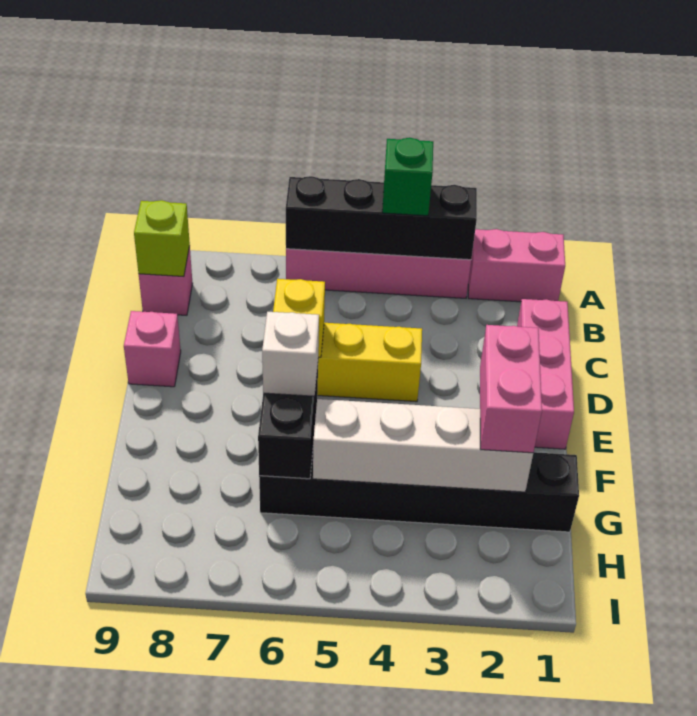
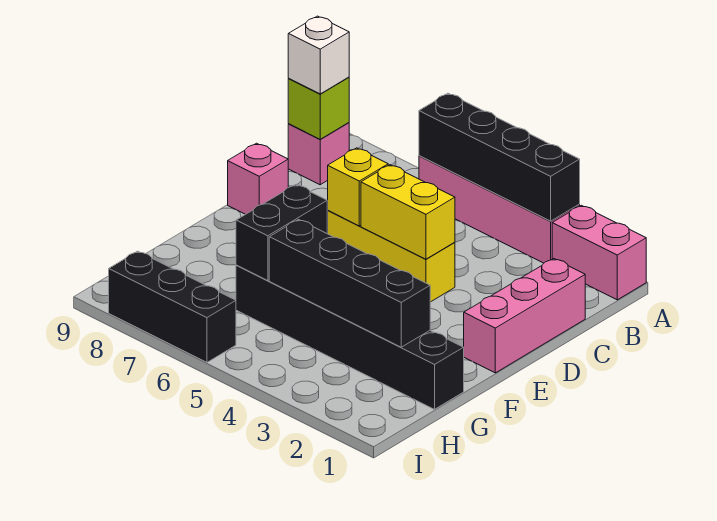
green brick A4 level 3 -> none
none -> yellow brick D4:D5 level 2
pink brick F2:G2 level 3 -> none
white brick F6 level 3 -> white brick B9 level 3
white brick G2:G5 level 2 -> black brick G2:G5 level 2
none -> black brick I6:I8 level 1

